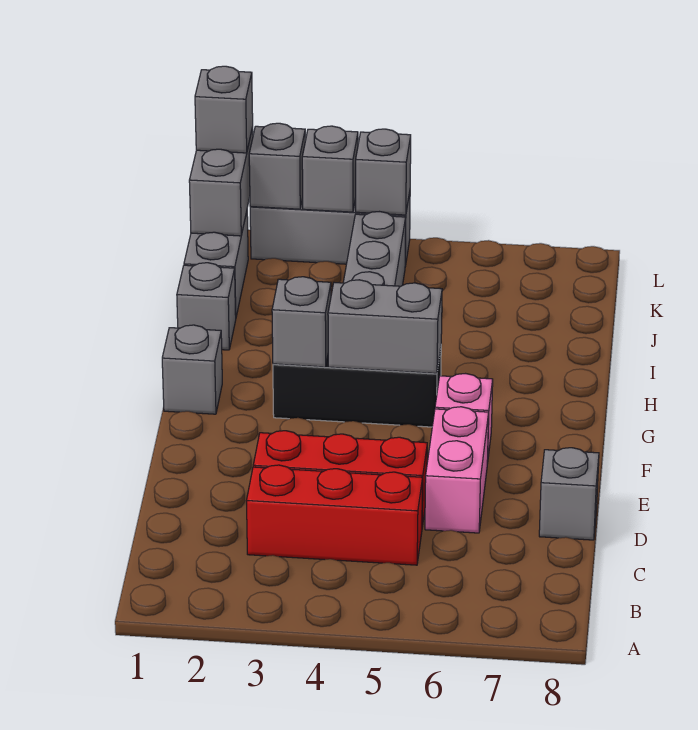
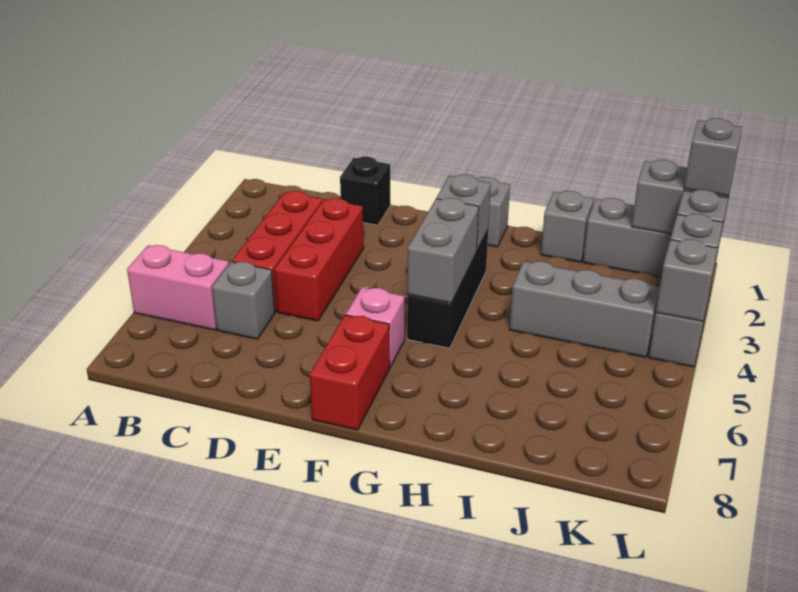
none -> black brick D1 level 1
pink brick D6:E6 level 1 -> pink brick A6:B6 level 1
grey brick D8 level 1 -> grey brick C6 level 1
none -> red brick F7:F8 level 1

